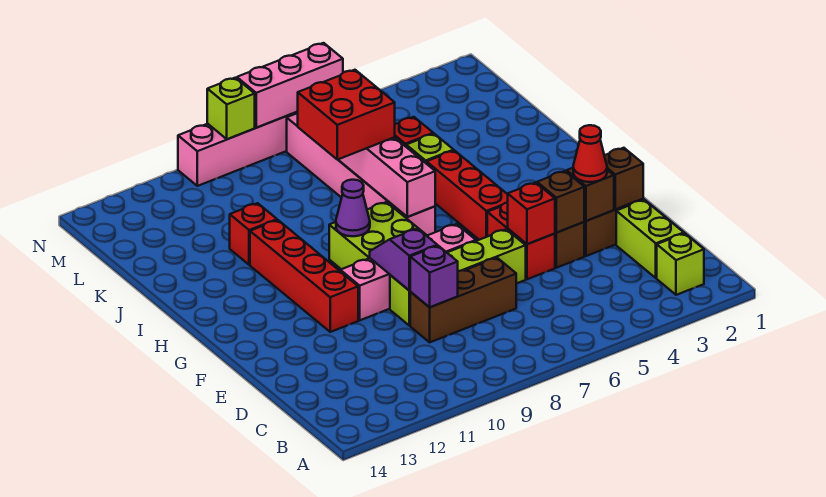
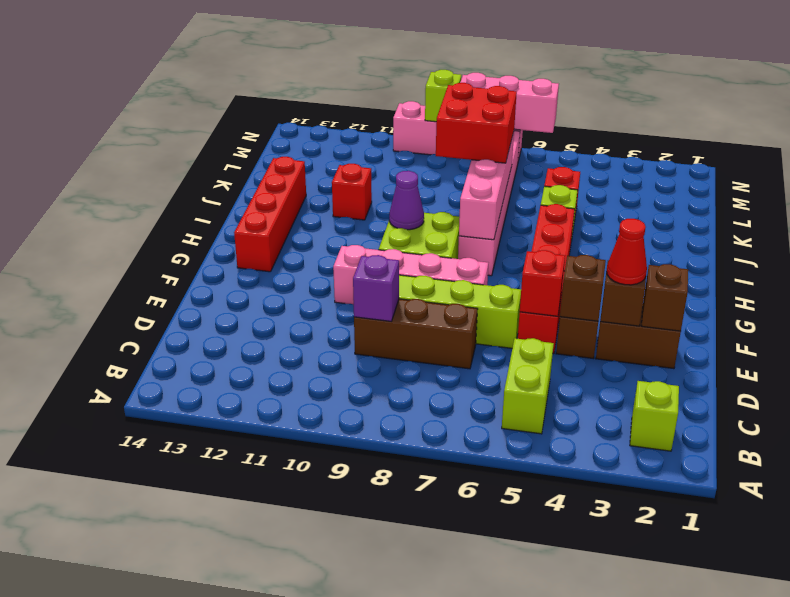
lime brick C2:D2 level 1 -> lime brick B5:C5 level 1
purple slope E9:F9 level 2 top E -> none
red brick F11:I11 level 1 -> red brick G13:J13 level 1

